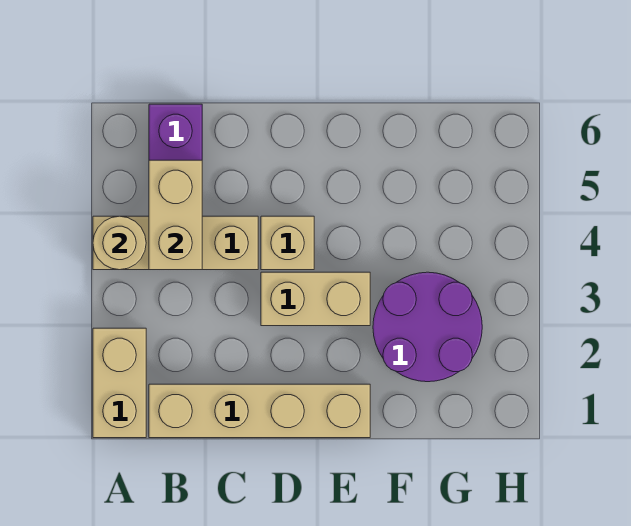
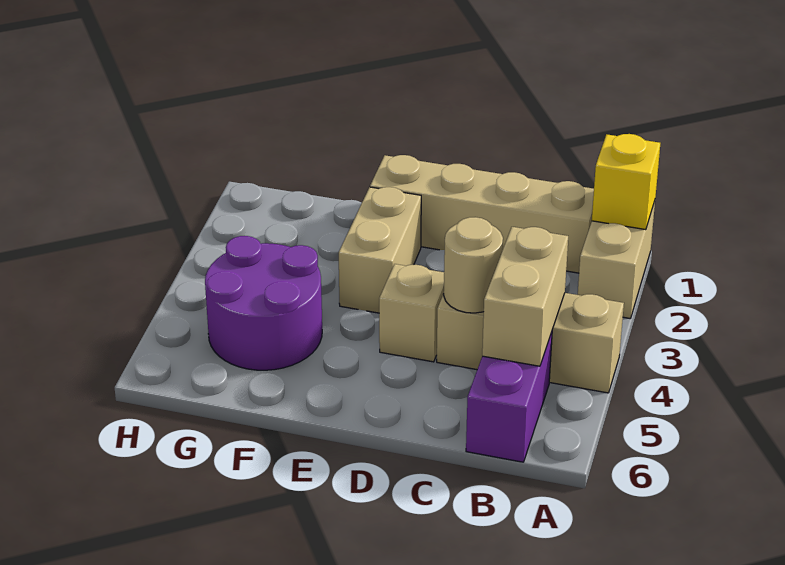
none -> yellow brick A1 level 2
tan round brick A4 level 2 -> tan round brick C4 level 2
tan brick D3:E3 level 1 -> tan brick E2:E3 level 1
purple round brick F2:G3 level 1 -> purple round brick F4:G5 level 1

